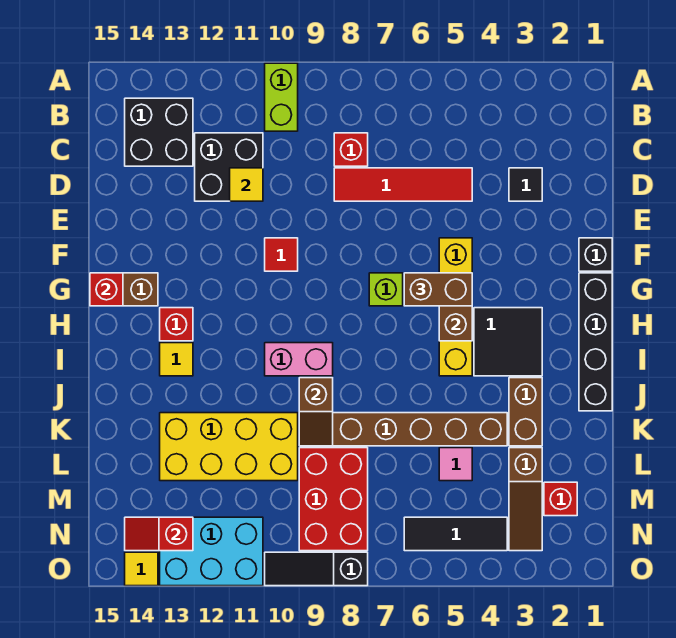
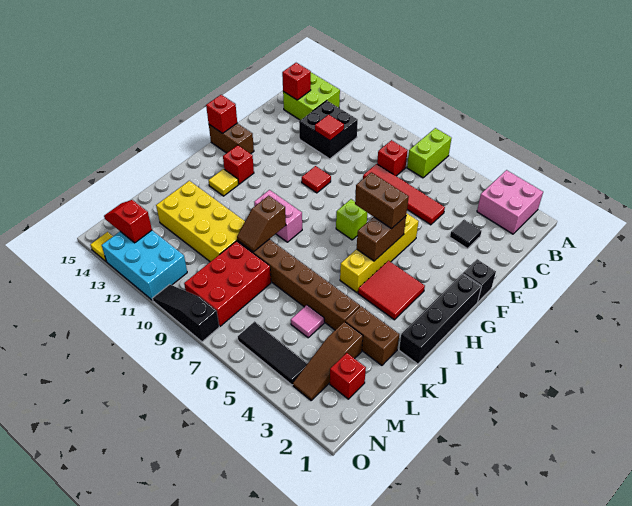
none -> pink brick A2:B3 level 1
lime brick A10:B10 level 1 -> lime brick A7:B7 level 1
black brick B13:C14 level 1 -> lime brick B13:C14 level 1
none -> red brick C14 level 2
yellow tile D11 level 2 -> red tile D11 level 2
black tile H3:I4 level 1 -> red tile H3:I4 level 1
brown brick J3:K3 level 1 -> brown brick K2:K3 level 1

